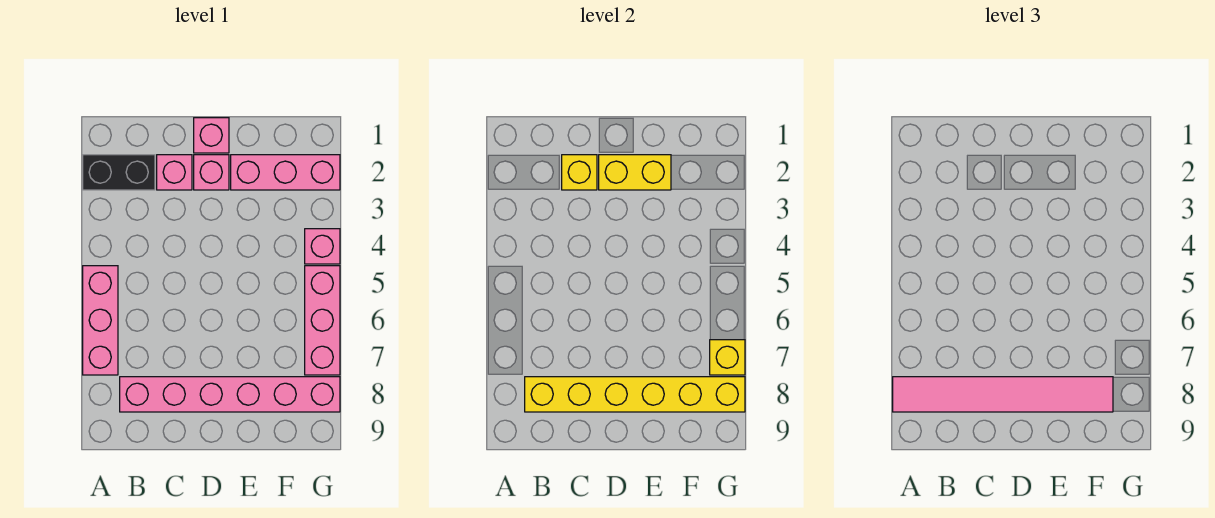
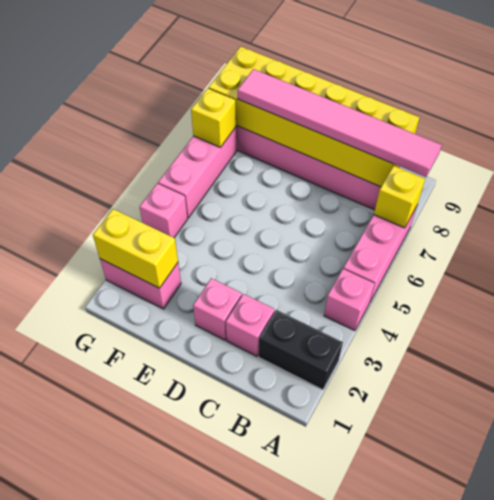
yellow brick B8:G8 level 2 -> yellow brick B8:G9 level 2
yellow brick C2 level 2 -> yellow brick A7 level 2
pink brick D1 level 1 -> pink brick A4 level 1
yellow brick D2:E2 level 2 -> yellow brick F2:G2 level 2
pink brick E2:G2 level 1 -> pink brick F2:G2 level 1

